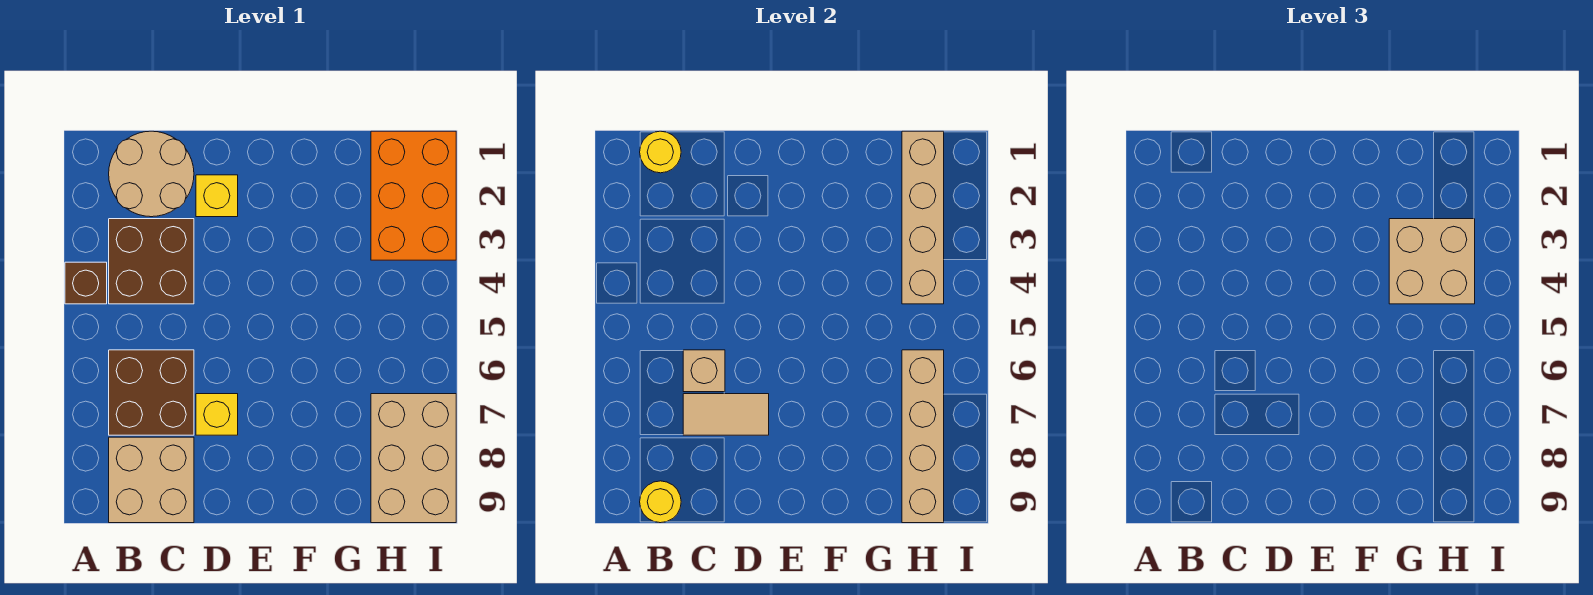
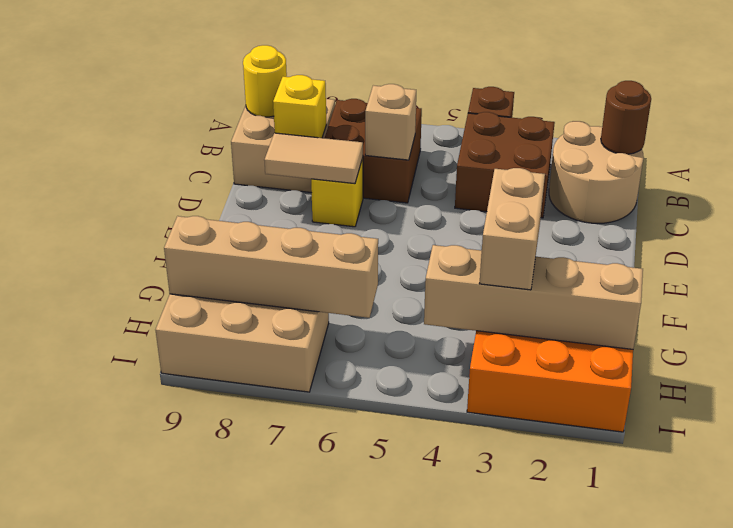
yellow round brick B1 level 2 -> brown round brick B1 level 2
tan tile C7:D7 level 2 -> tan tile D7:D8 level 2
yellow brick D2 level 1 -> yellow brick C8 level 2
tan brick G3:H4 level 3 -> tan brick G3:H3 level 3

